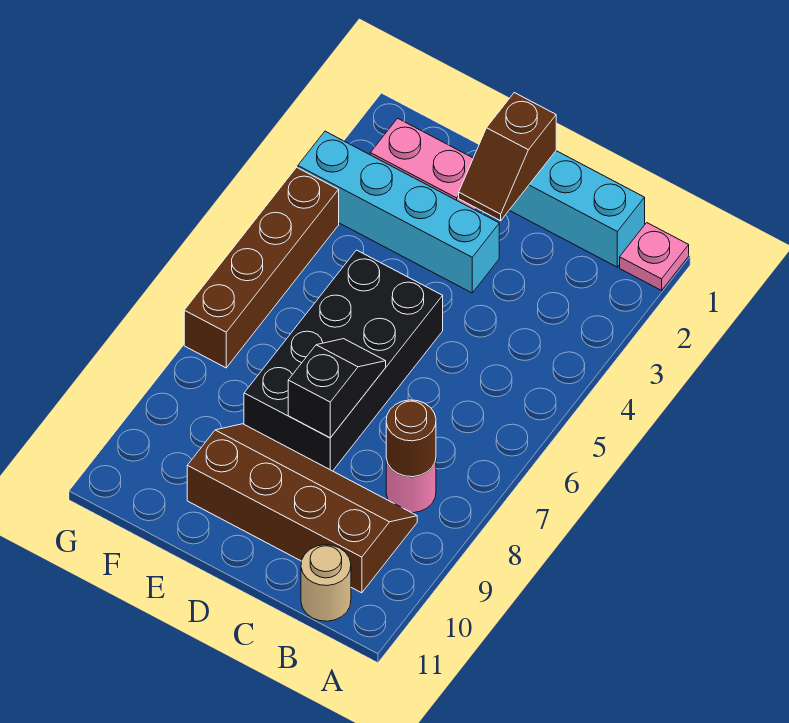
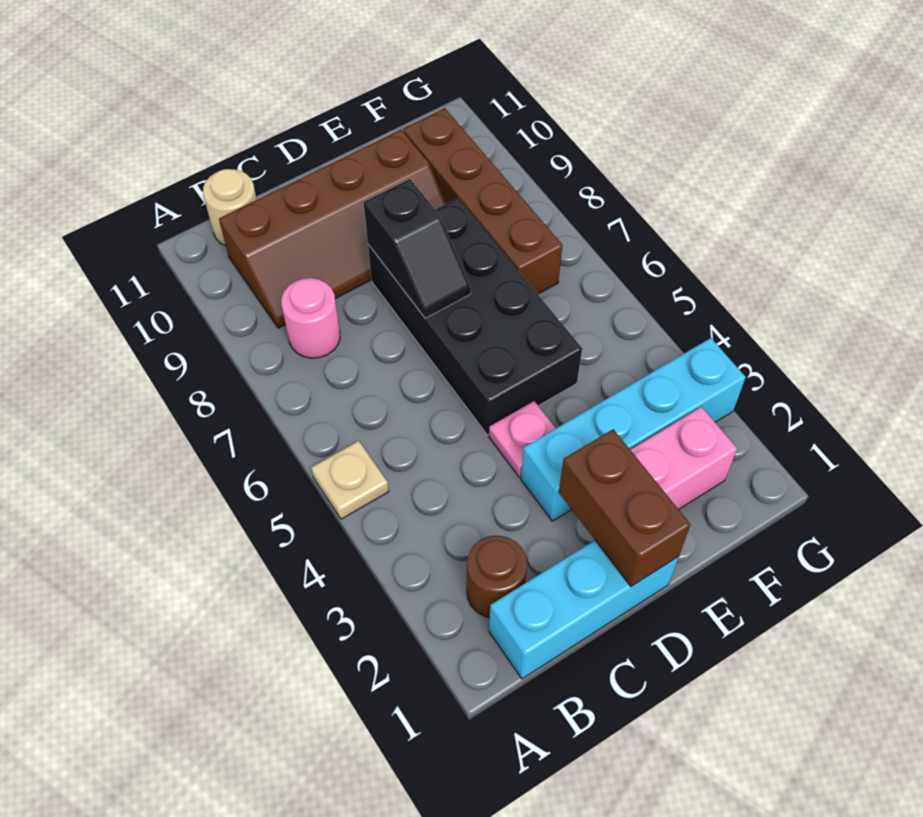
pink plate A1 level 1 -> pink plate D4 level 1
none -> tan plate A5 level 1
brown round brick B8 level 2 -> brown round brick B2 level 1
brown slope D1:D2 level 2 top 1 -> brown brick D1:D2 level 2
brown brick G4:G7 level 1 -> brown brick F7:F10 level 1

